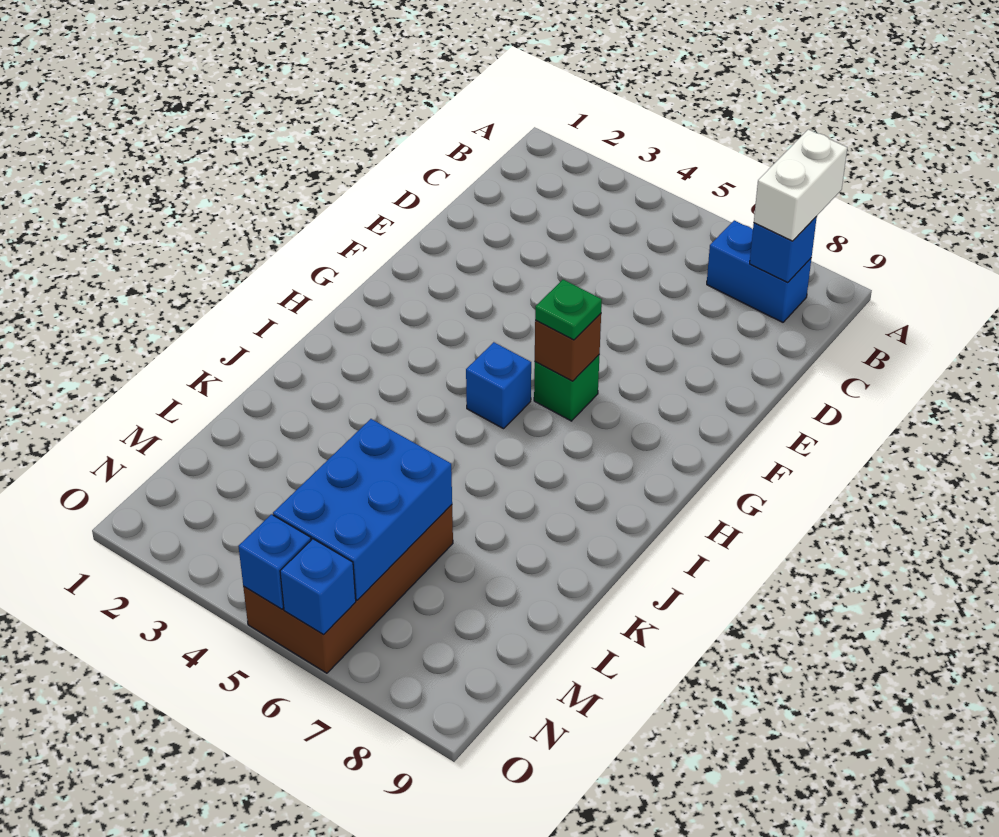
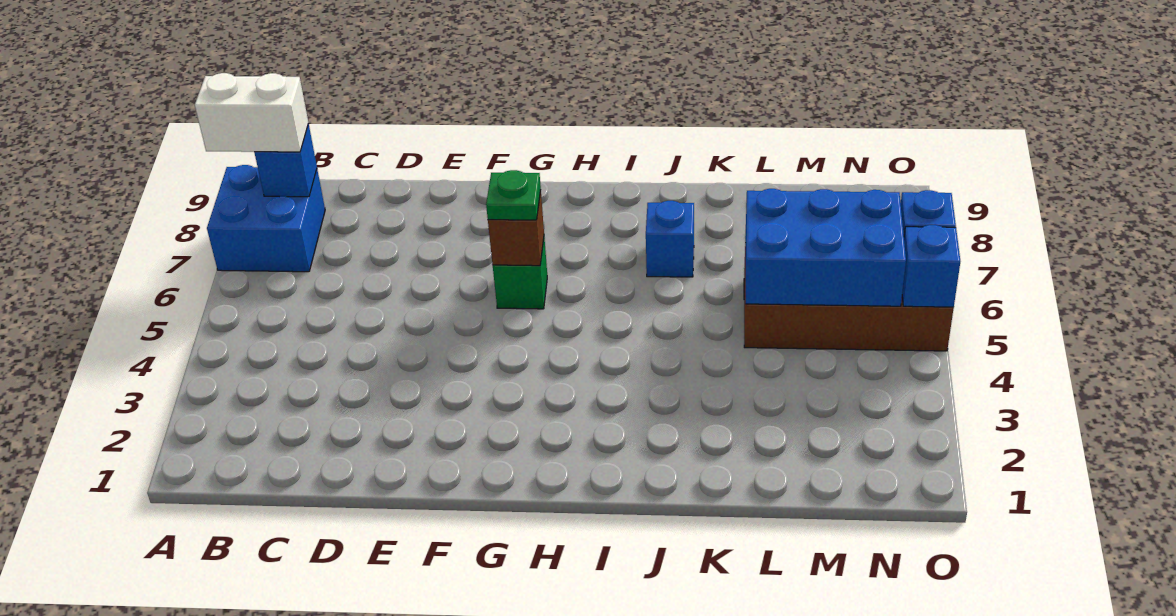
blue brick B7:B8 level 1 -> blue brick A7:B8 level 1
blue brick H5 level 1 -> blue brick J7 level 1

